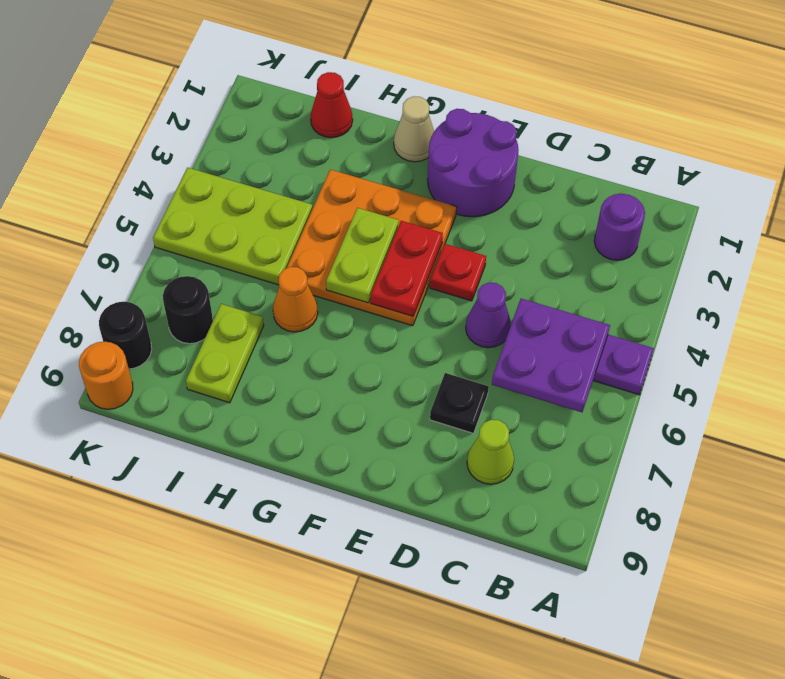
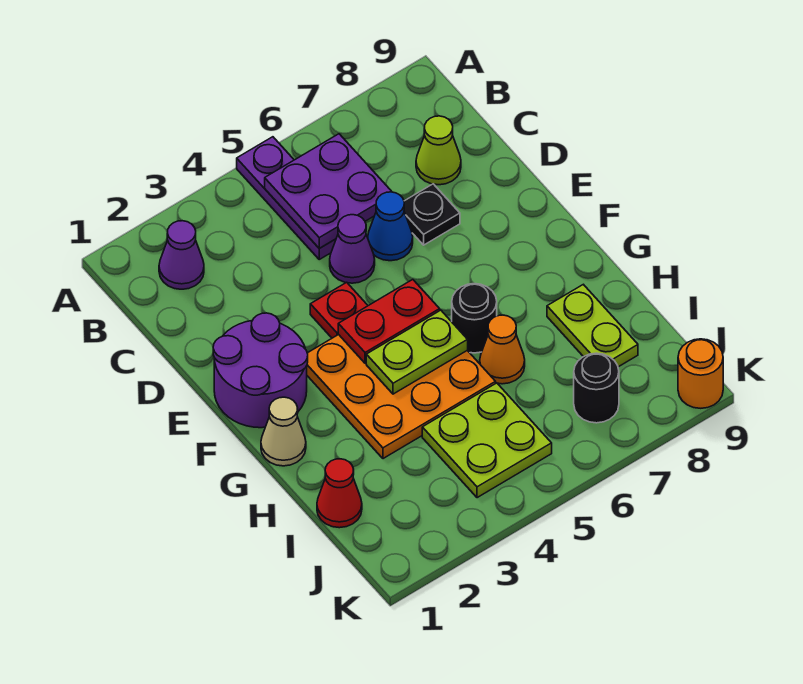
purple round brick B2 level 1 -> purple cone B2 level 1
none -> blue cone D6 level 1
lime plate I4:K5 level 1 -> lime plate I4:J5 level 1
lime plate I7:I8 level 1 -> lime plate H8:I8 level 1
black round brick K8 level 1 -> black round brick G6 level 1

